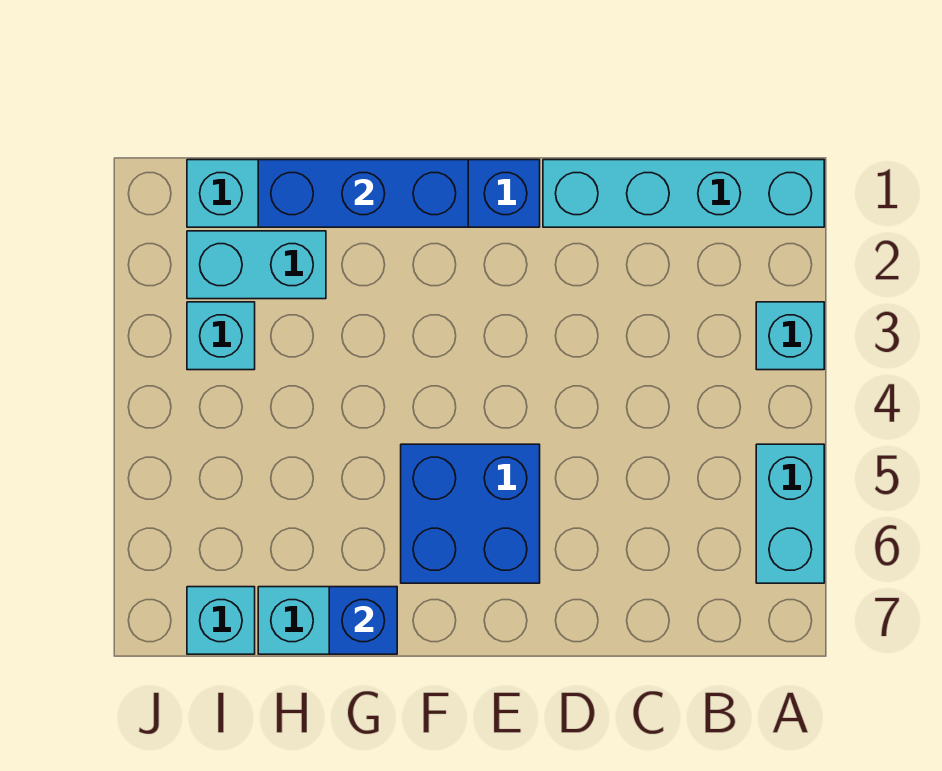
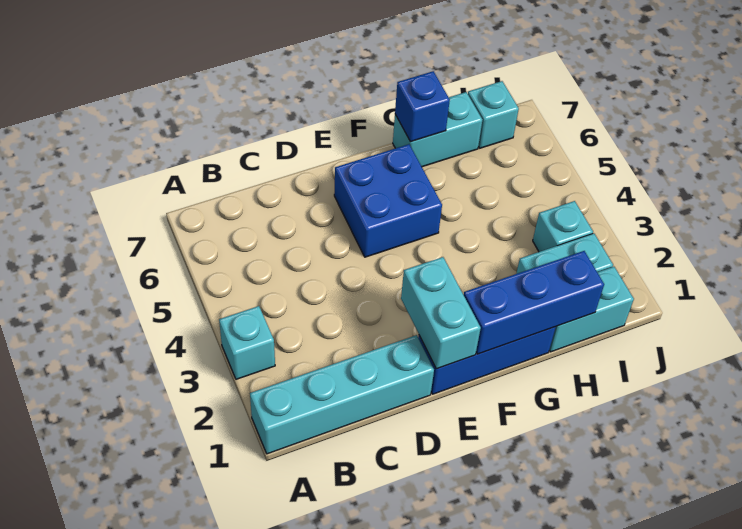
cyan brick A5:A6 level 1 -> cyan brick E1:E2 level 2

